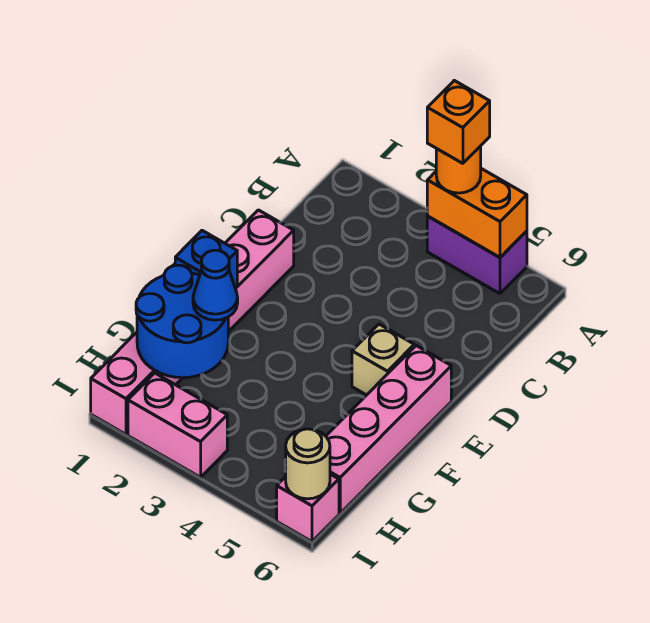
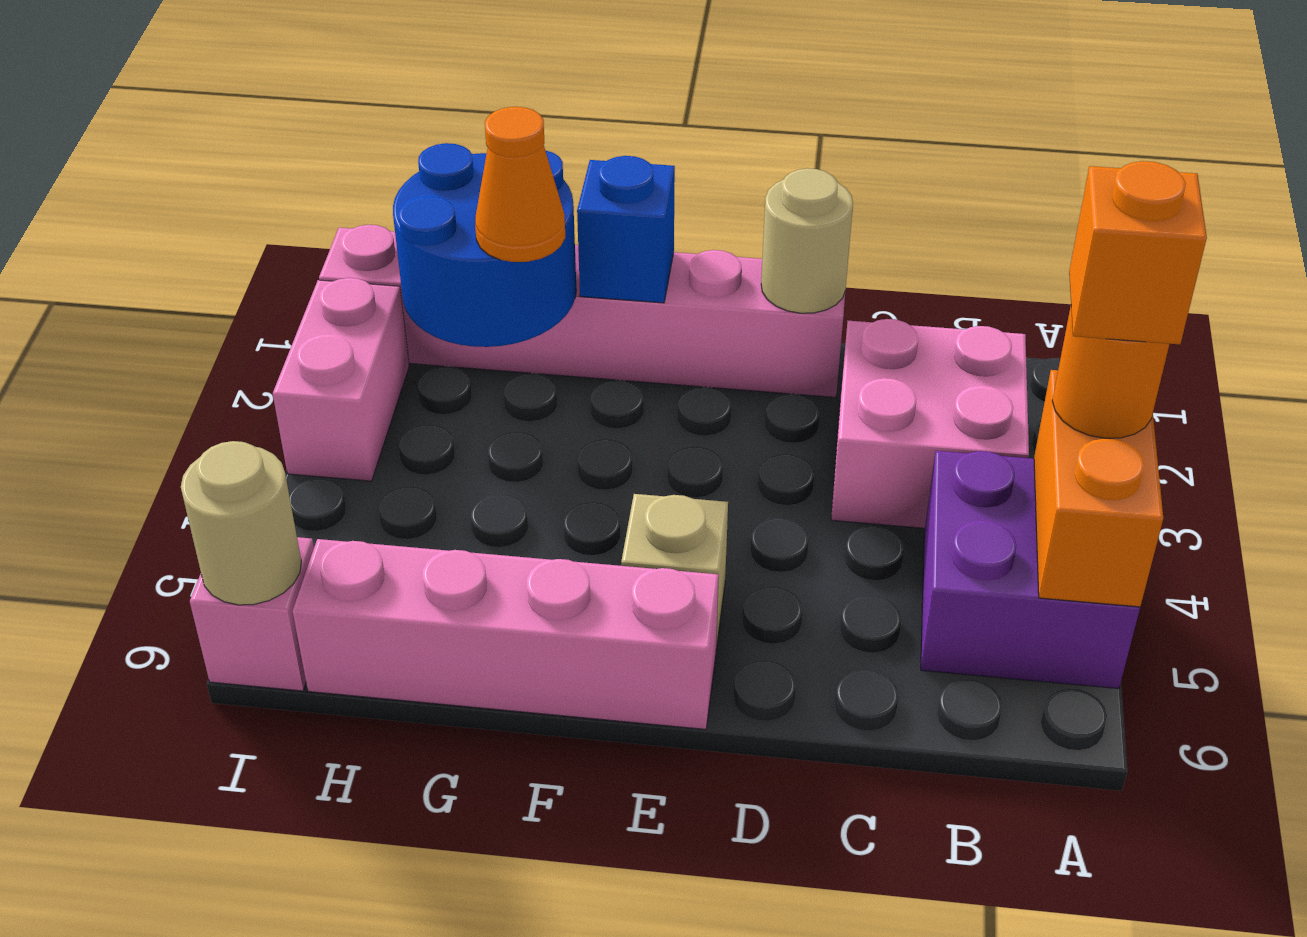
purple brick A4:A5 level 1 -> purple brick A4:B5 level 1
none -> pink brick B2:C3 level 1
none -> tan round brick D1 level 2
blue cone G2 level 3 -> orange cone G2 level 3

